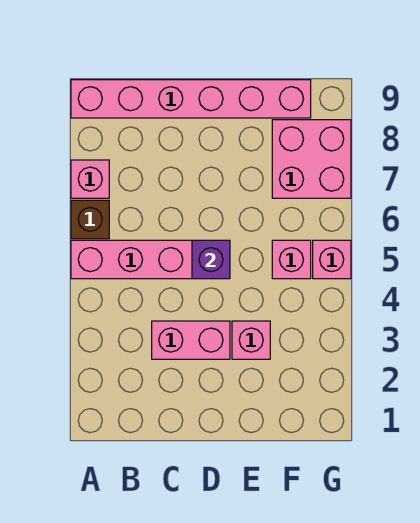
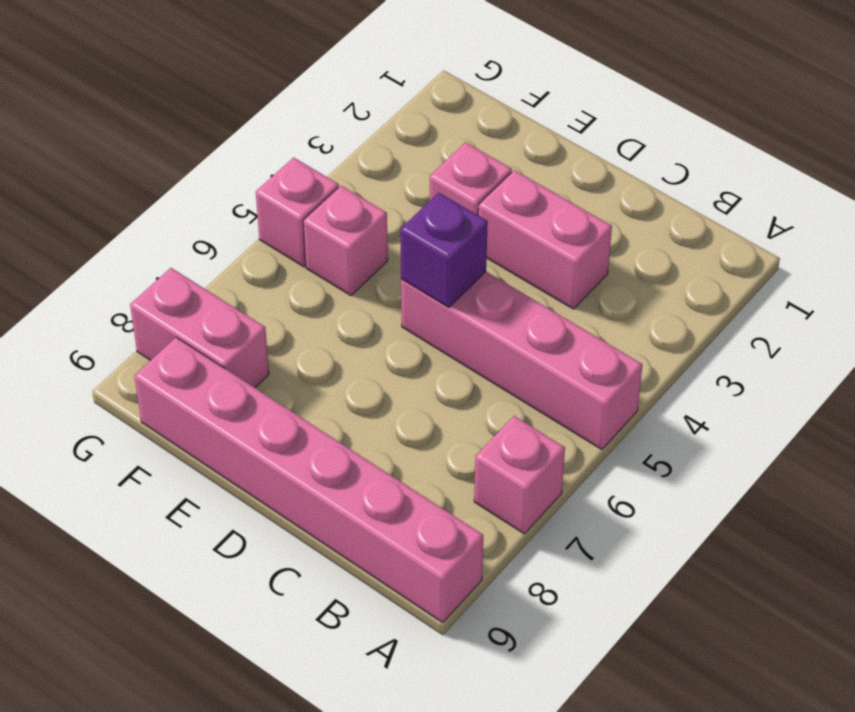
brown brick A6 level 1 -> none
pink brick F7:G8 level 1 -> pink brick F8:G8 level 1

